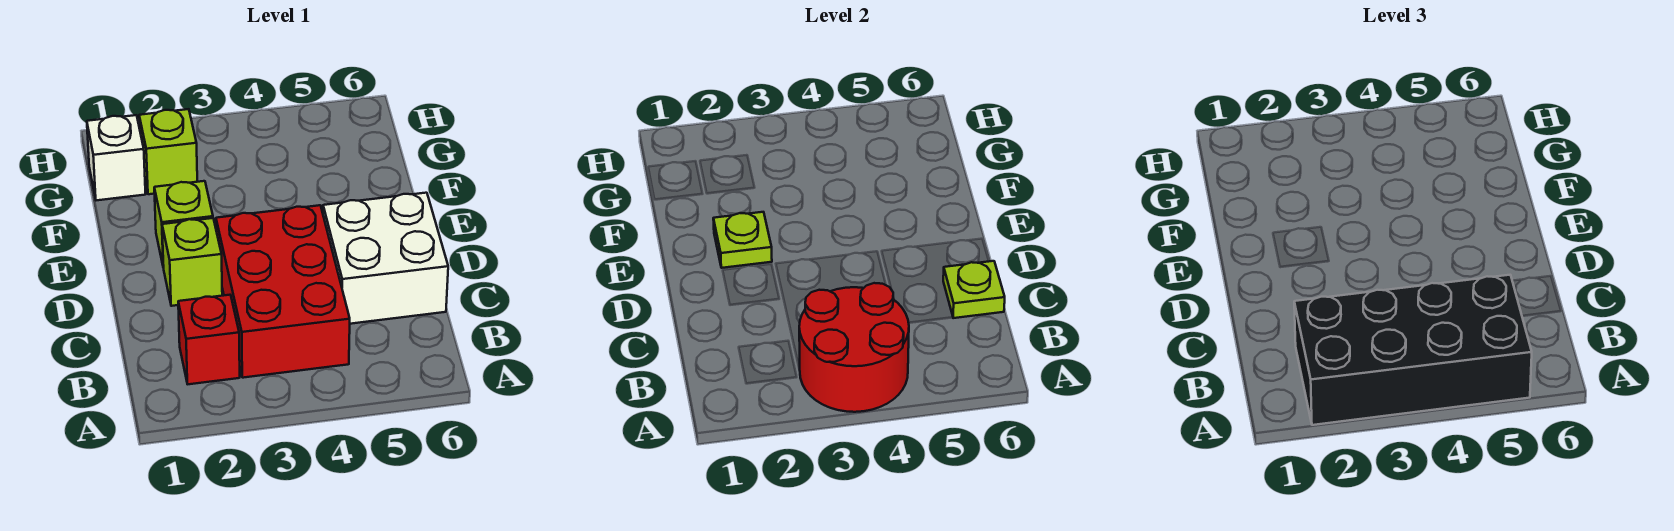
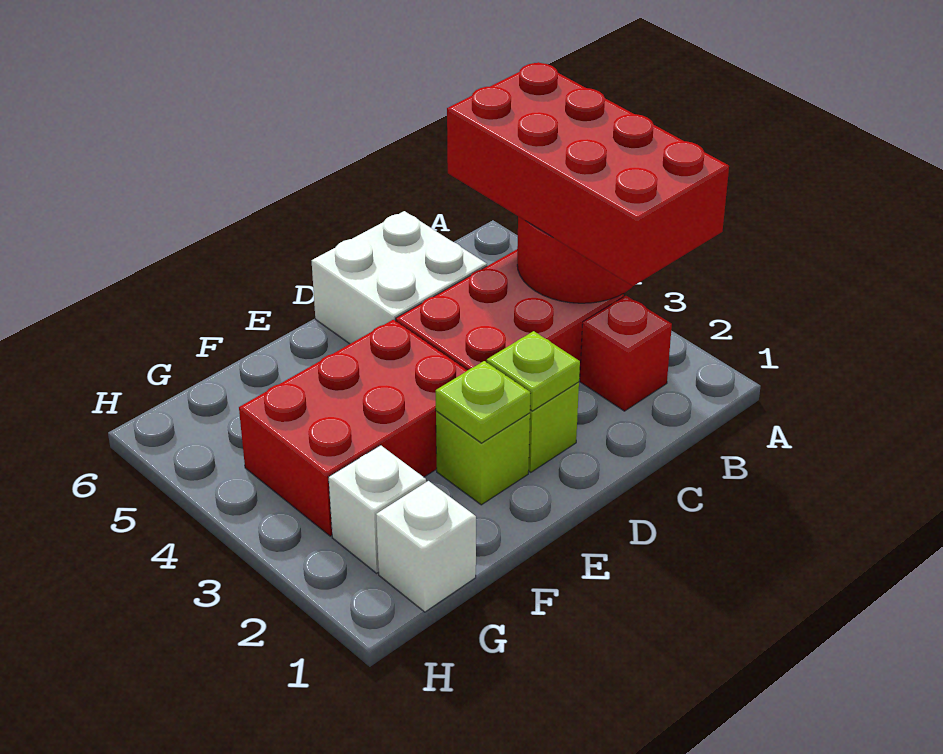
black brick A2:B5 level 3 -> red brick A2:B5 level 3
lime plate C6 level 2 -> lime plate D2 level 2
none -> red brick E3:G4 level 1
lime brick G2 level 1 -> white brick G2 level 1

